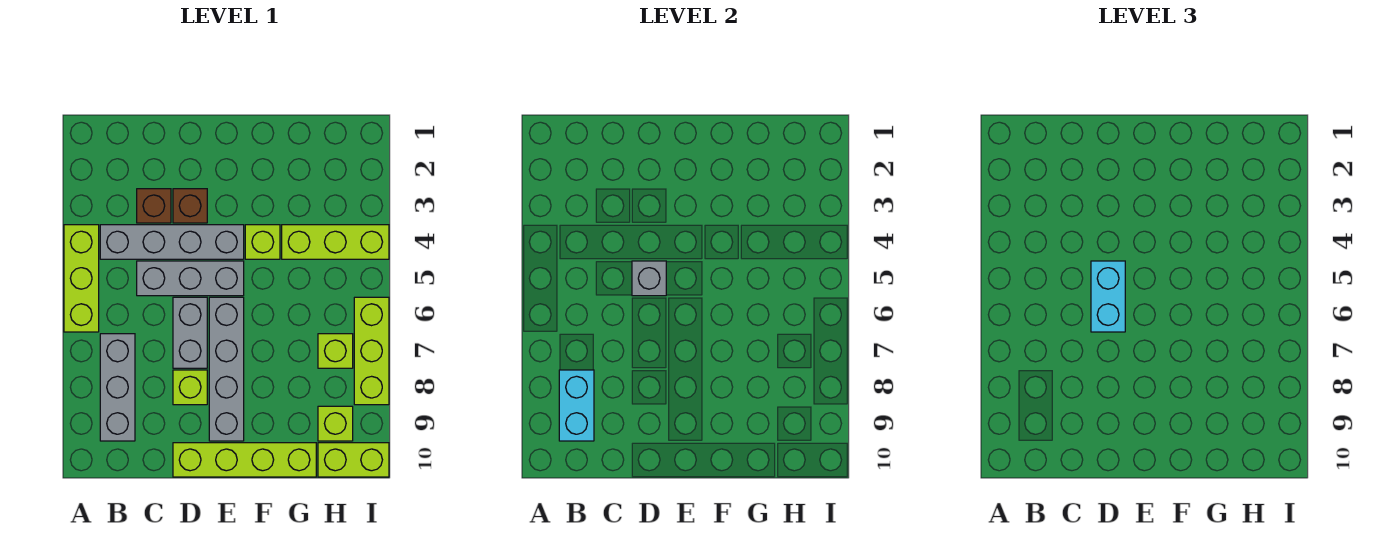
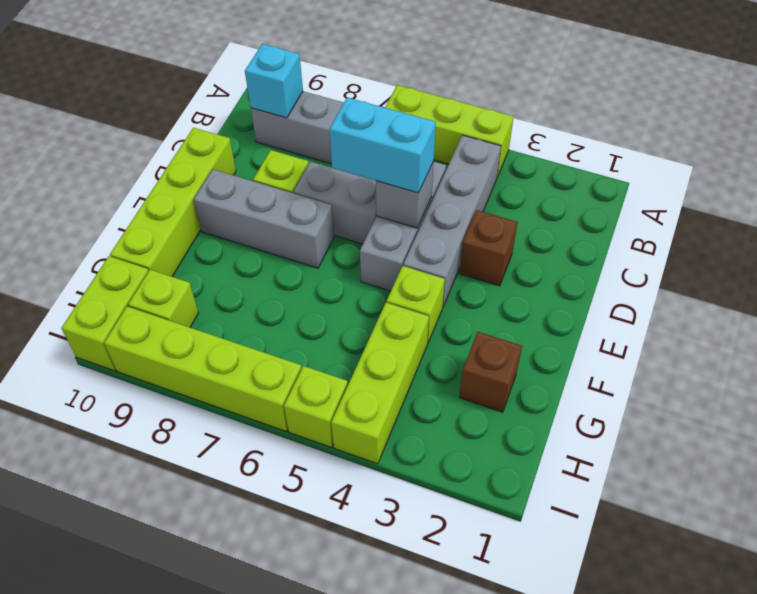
cyan brick B8:B9 level 2 -> cyan brick B9 level 2
brown brick C3 level 1 -> brown brick G2 level 1
grey brick E6:E9 level 1 -> grey brick E7:E9 level 1
lime brick H7 level 1 -> lime brick I5 level 1
lime brick I6:I8 level 1 -> lime brick I6:I9 level 1

